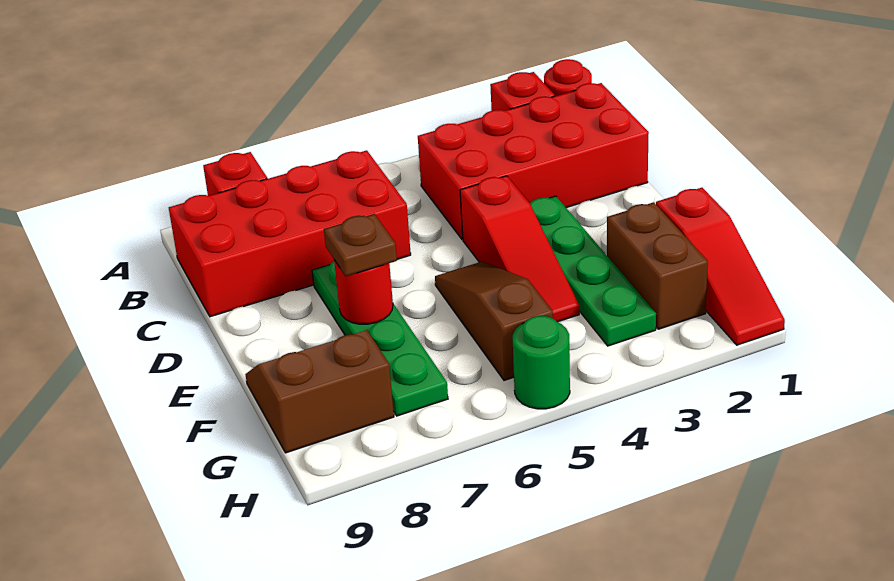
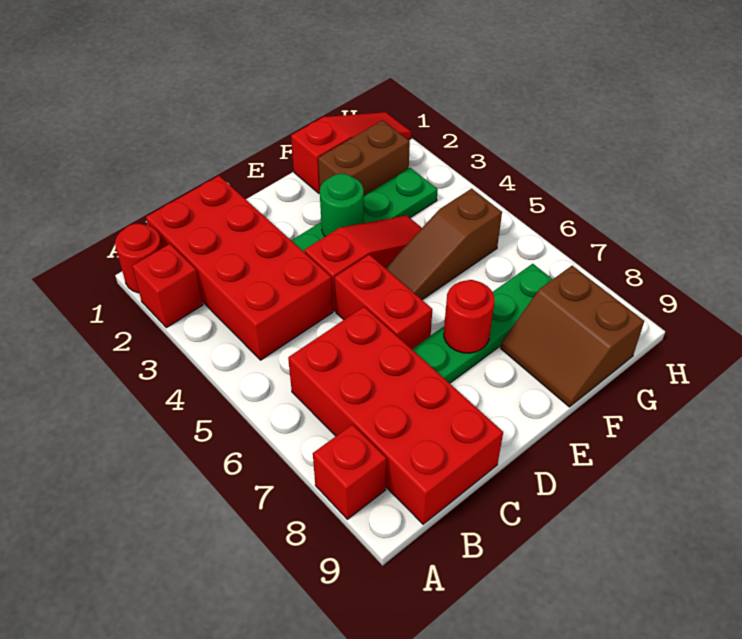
none -> red brick D5:D6 level 1
brown plate E7 level 3 -> none
green round brick H5 level 1 -> green round brick E3 level 2

